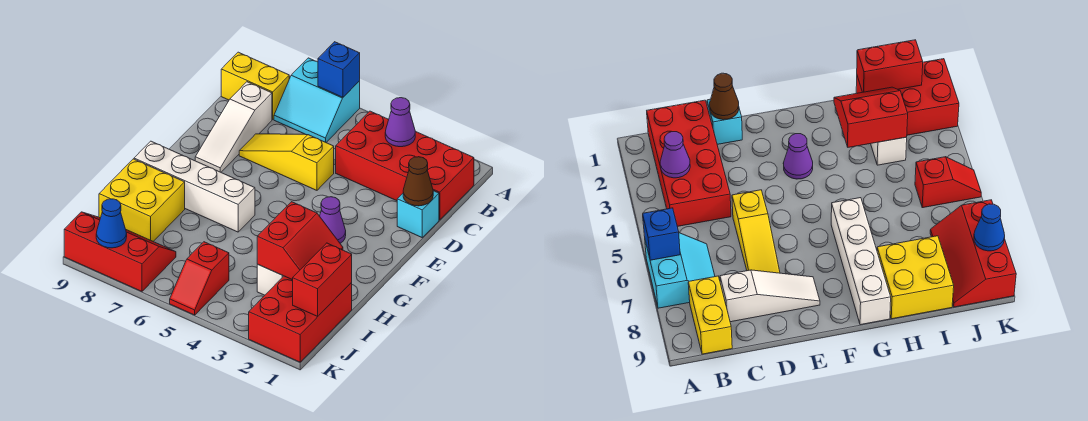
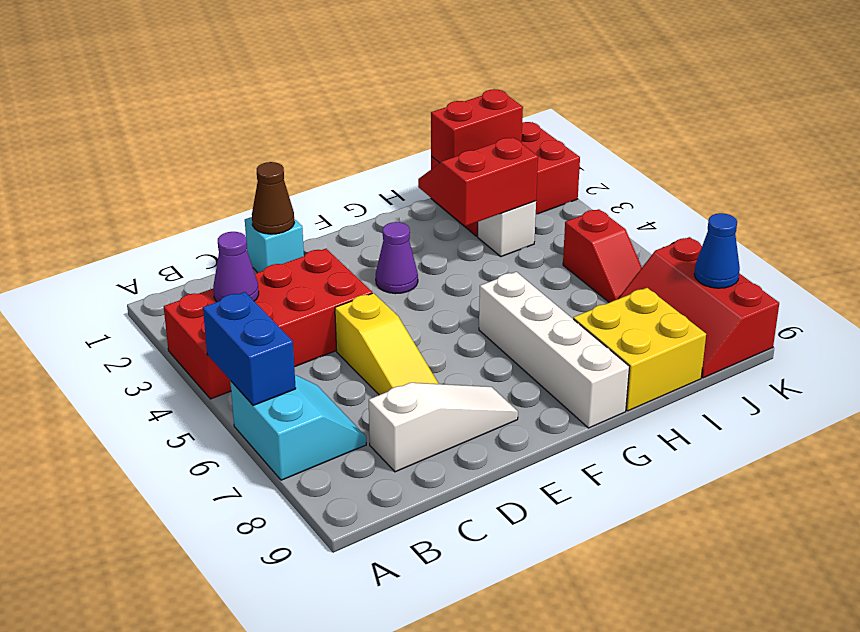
blue brick A6 level 2 -> blue brick A5:A6 level 2
red brick B1:C4 level 1 -> red brick A3:D4 level 1
yellow brick B8:B9 level 1 -> none
red slope J5:K5 level 1 top J -> red slope J5:J6 level 1 top 5

